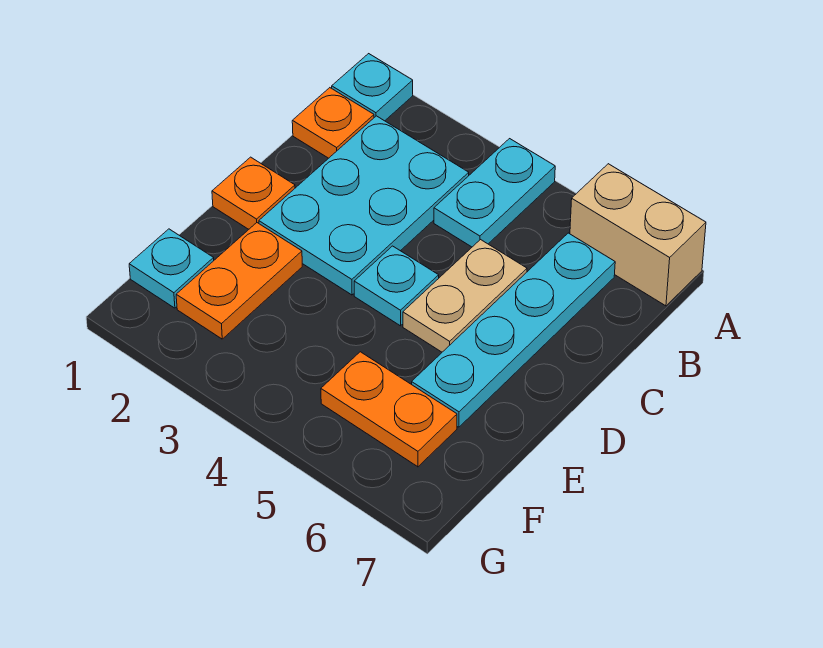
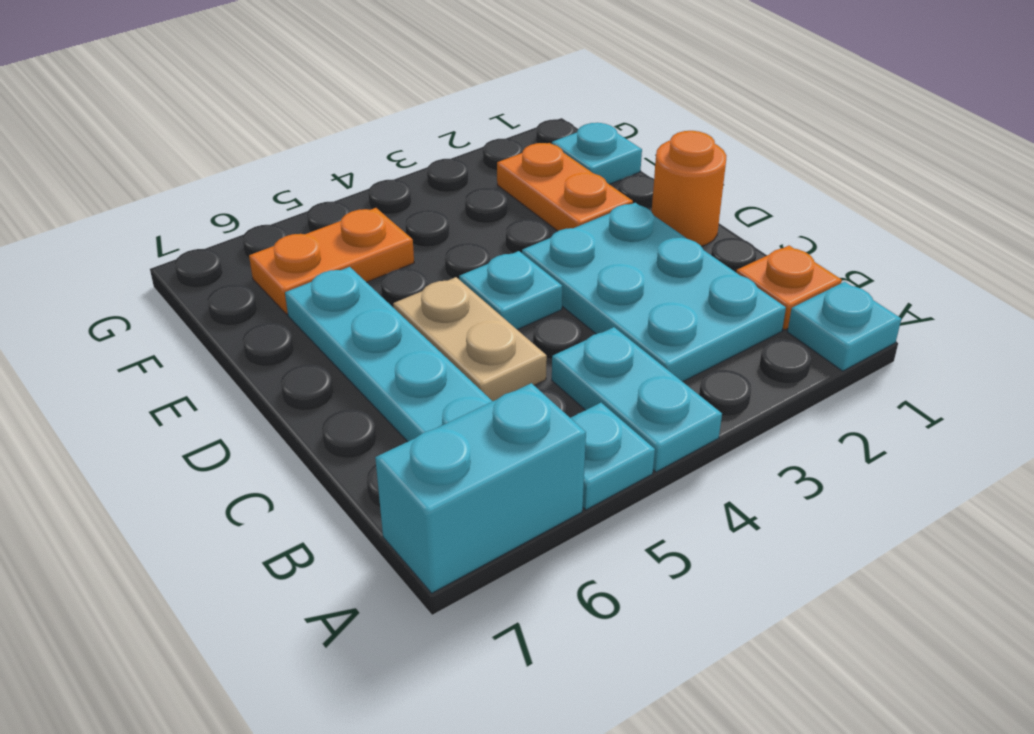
none -> cyan plate A5 level 1
tan brick A6:A7 level 1 -> cyan brick A6:A7 level 1
orange plate D1 level 1 -> orange round brick D1 level 1

